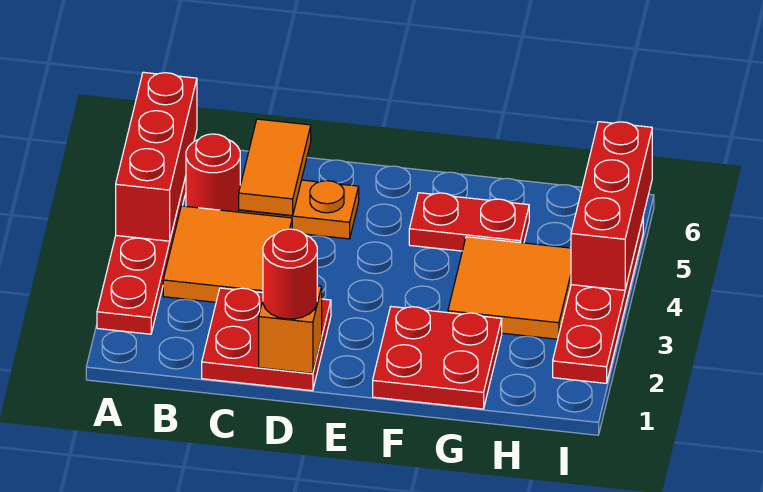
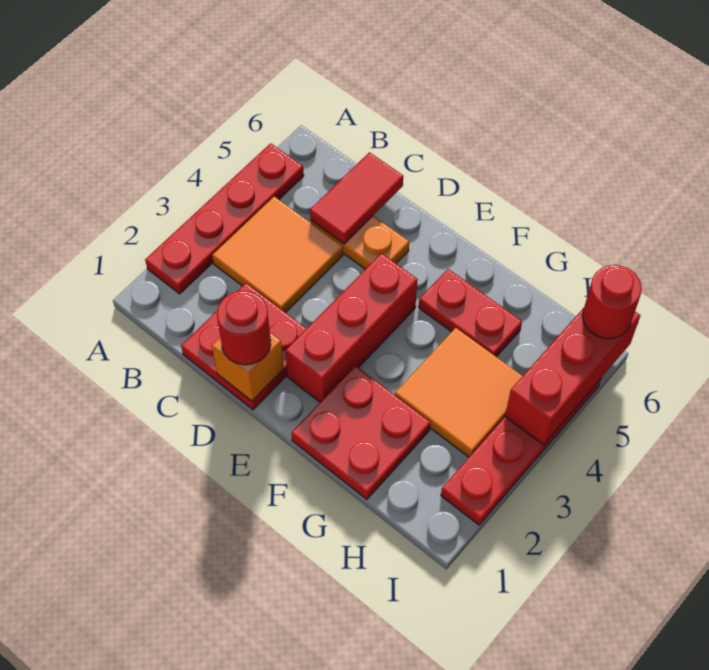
red brick A4:A6 level 2 -> red brick E2:E4 level 1
red round brick B5 level 1 -> red round brick I6 level 3
orange tile C5:C6 level 2 -> red tile C5:C6 level 2

